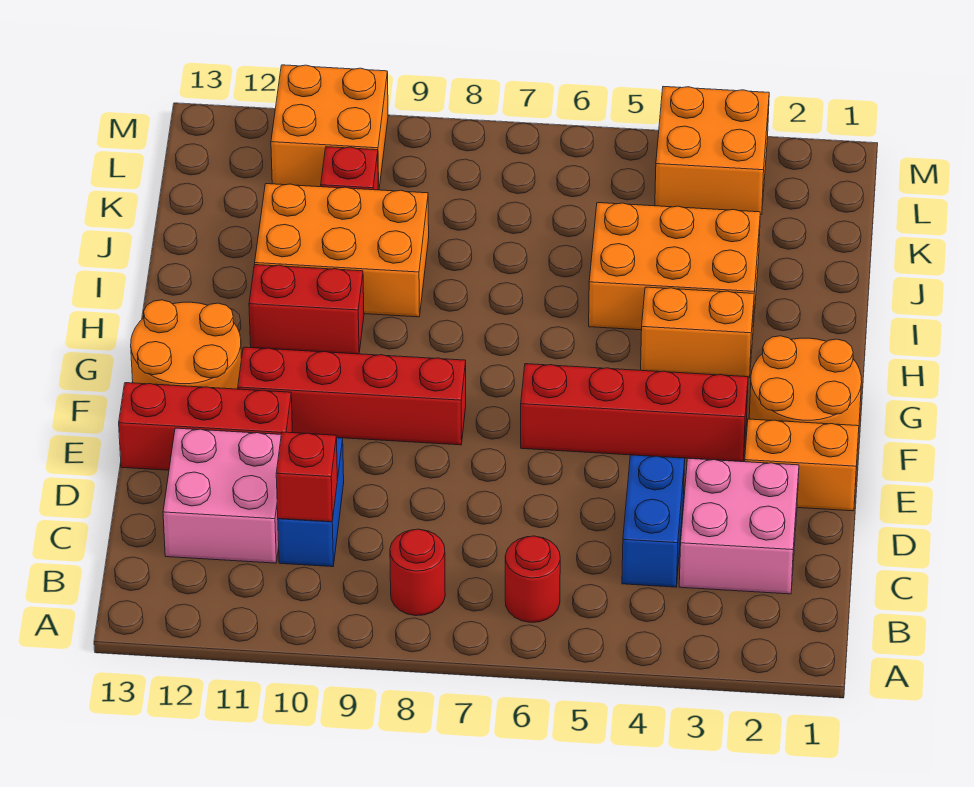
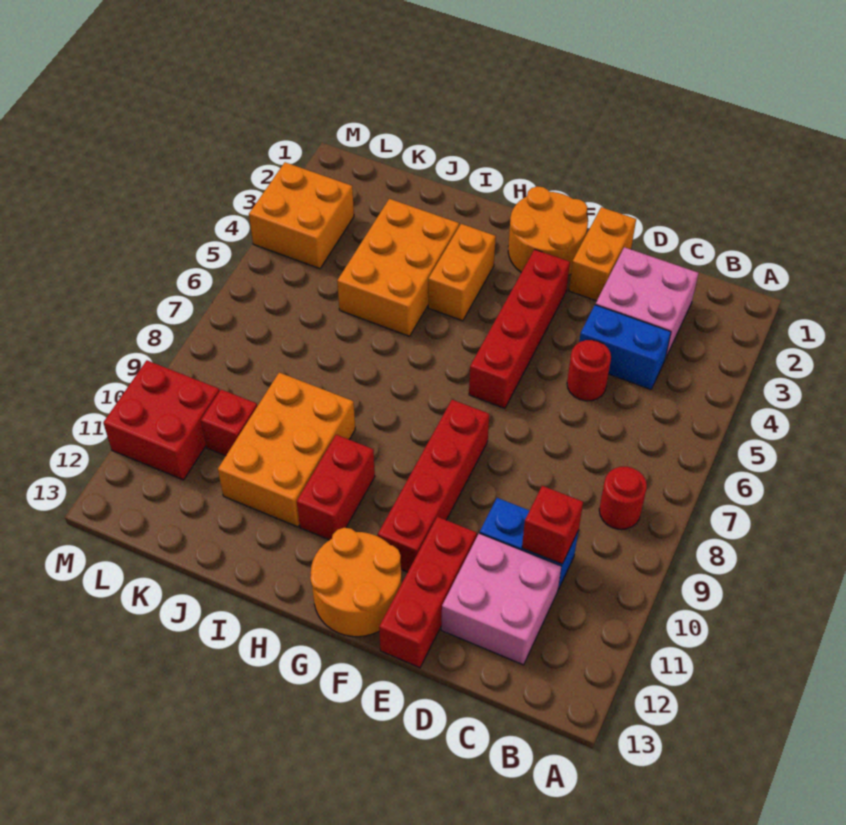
red round brick B6 level 1 -> red round brick D5 level 1
orange brick L10:M11 level 1 -> red brick L10:M11 level 1

